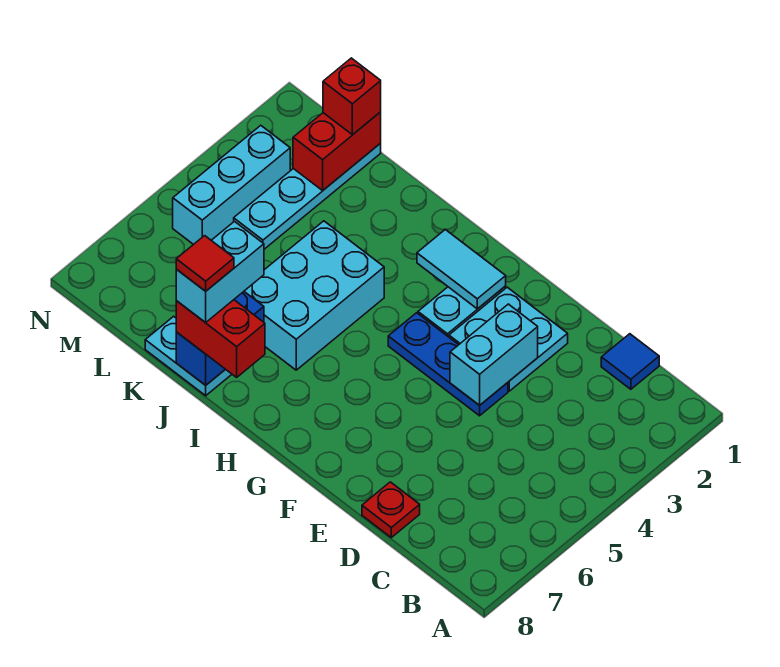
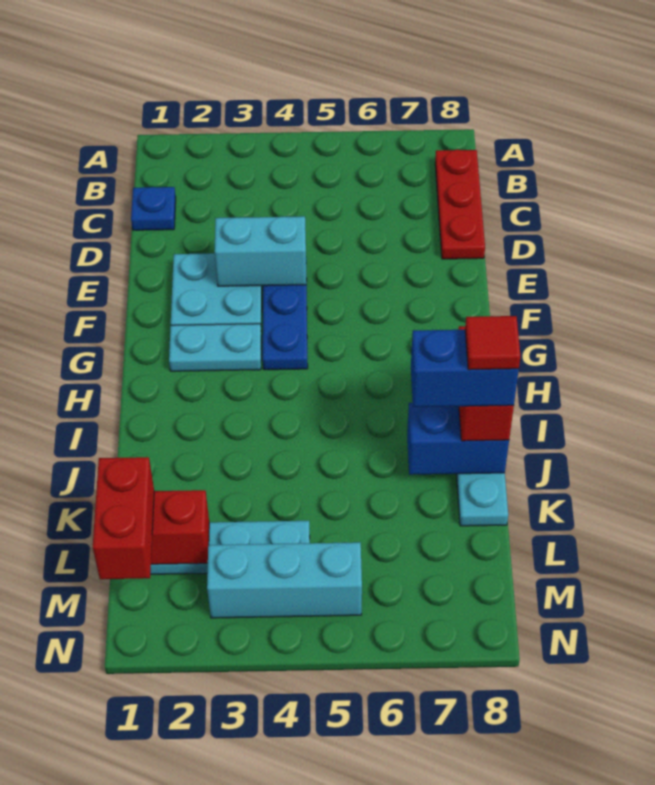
blue tile C1 level 1 -> blue plate C1 level 1
red plate D8 level 1 -> red plate B8:D8 level 1
cyan tile G2:H2 level 2 -> none
cyan brick I4:J6 level 1 -> none
cyan brick J7:J8 level 4 -> blue brick J7:J8 level 4
red brick L1 level 3 -> red brick L1:M1 level 3

